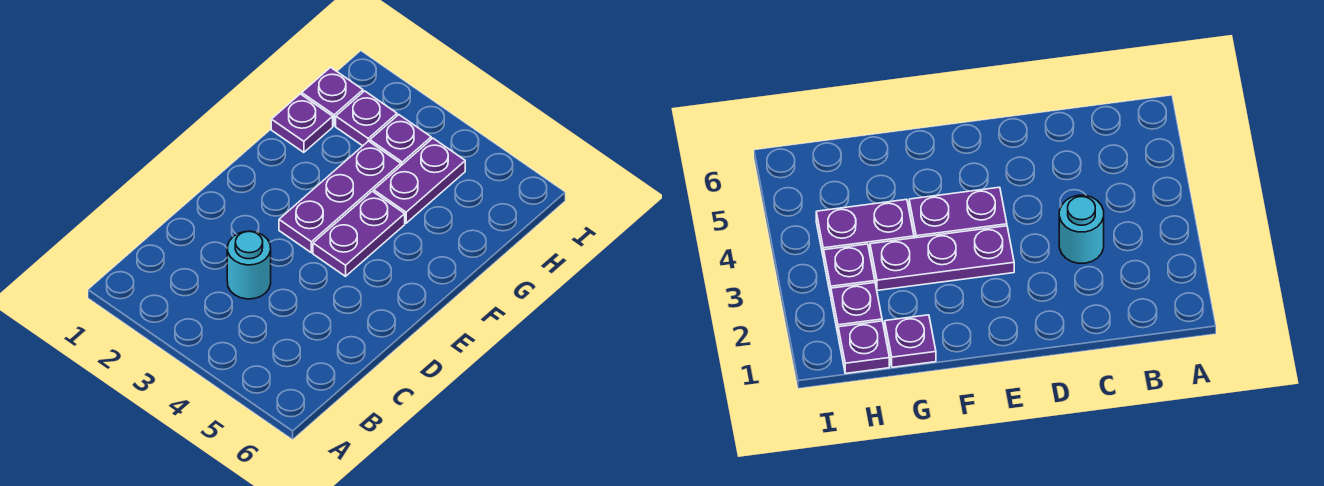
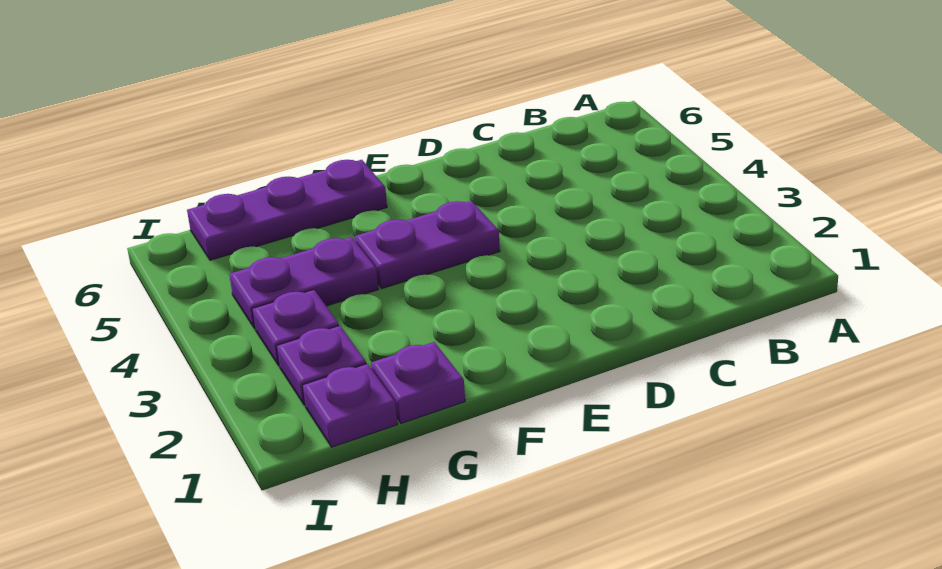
cyan round brick C3 level 1 -> none
purple plate E3:G3 level 1 -> purple plate F6:H6 level 1

